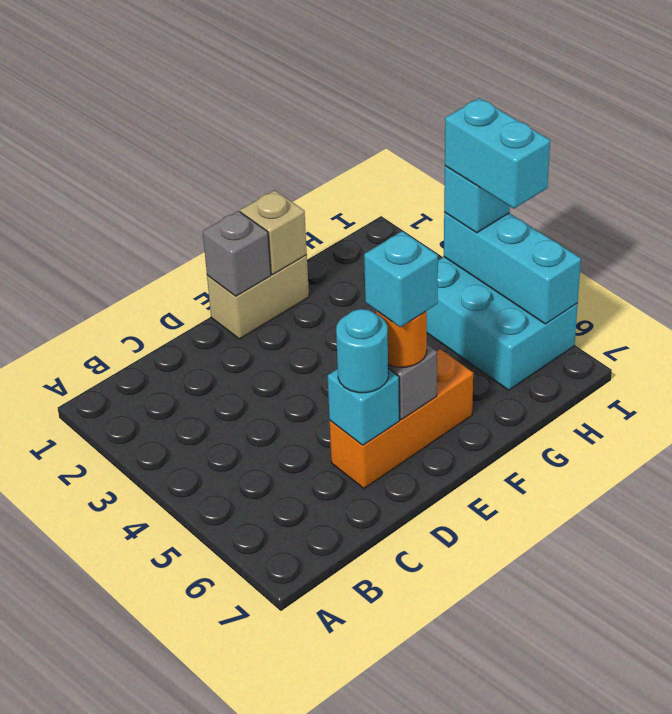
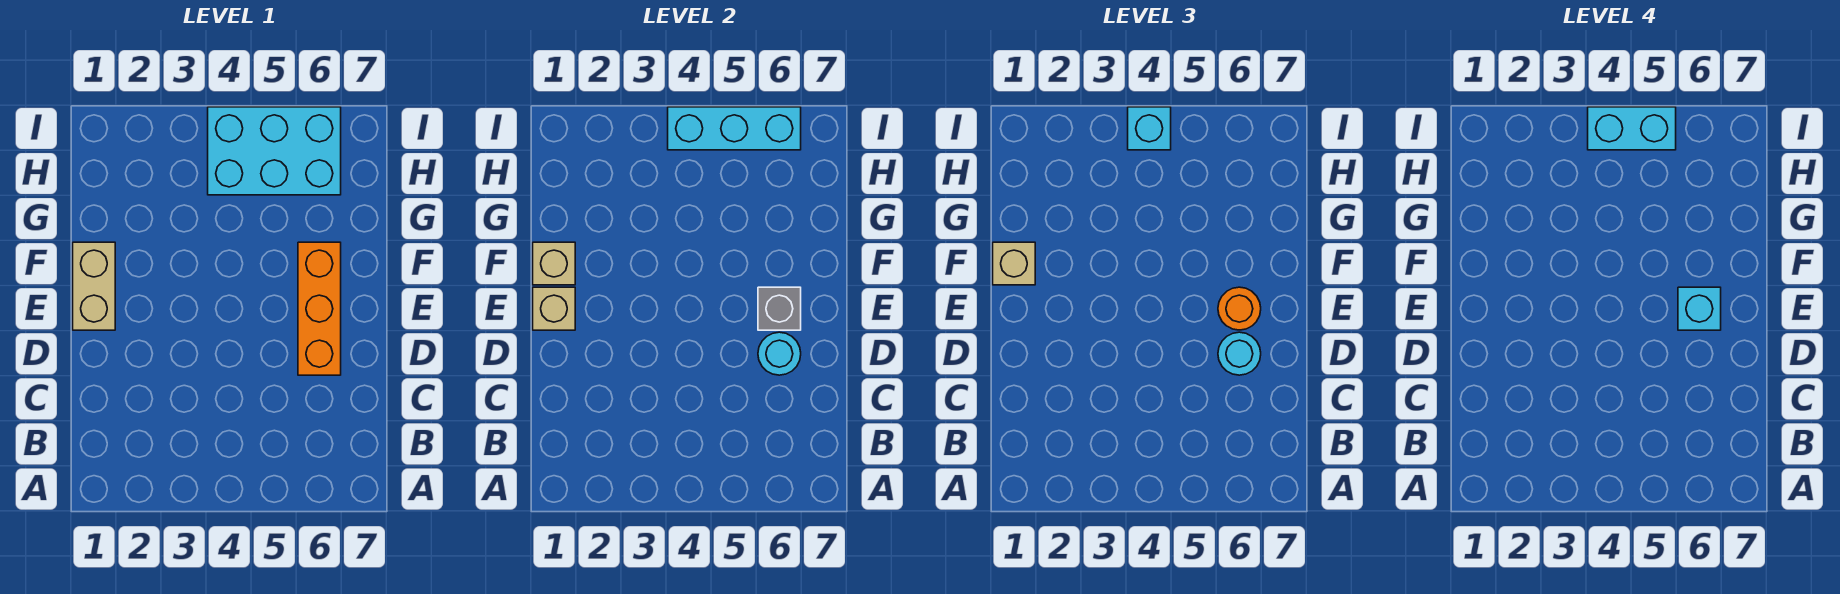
cyan brick D6 level 2 -> cyan round brick D6 level 2
grey brick E1 level 2 -> tan brick E1 level 2
none -> tan brick F1 level 3

